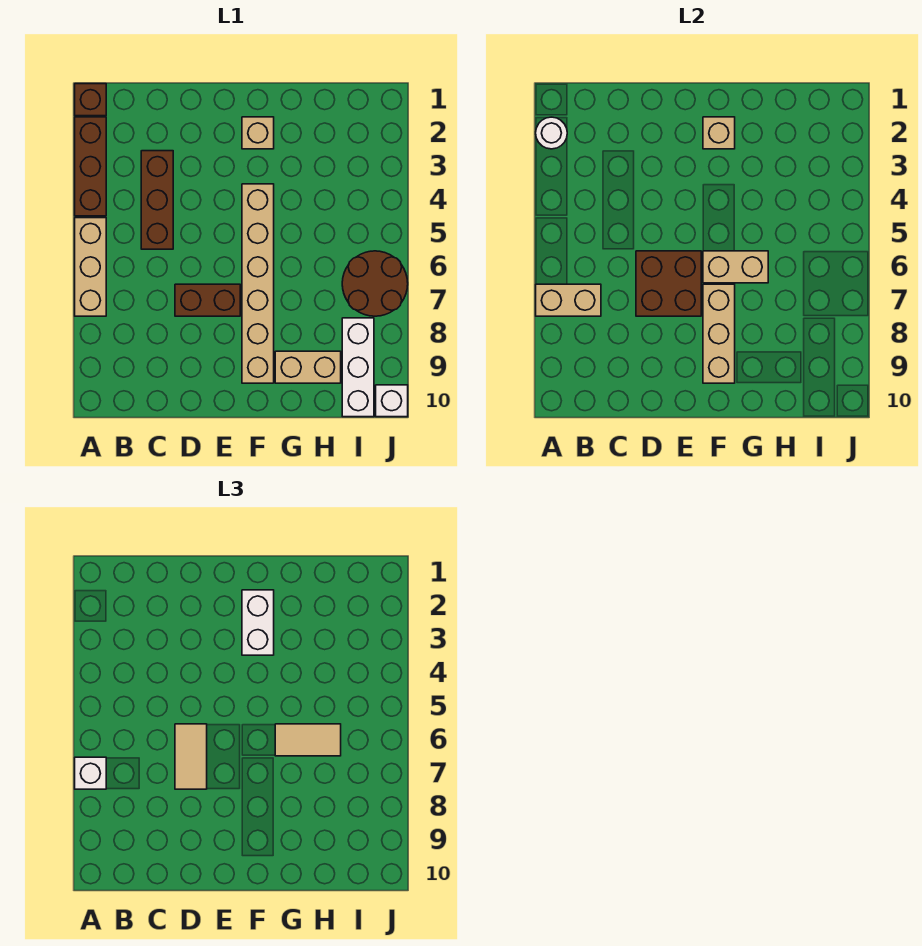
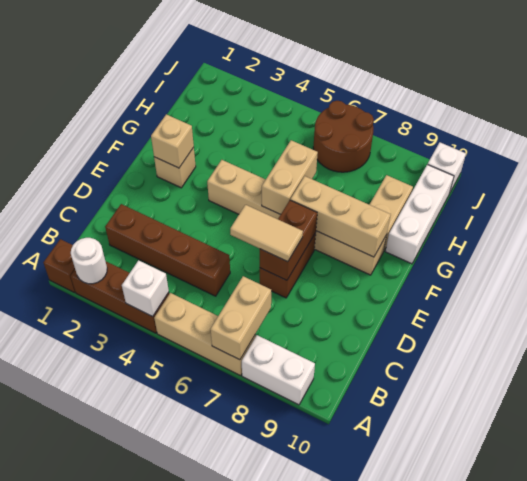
white brick A7 level 3 -> white brick A4 level 2
brown brick C3:C5 level 1 -> brown brick C2:C5 level 1
brown brick D6:E7 level 2 -> brown brick D7:E7 level 2
white brick F2:F3 level 3 -> white brick A8:A9 level 1
tan tile G6:H6 level 3 -> none
white brick I8:I10 level 1 -> white brick G10:I10 level 1

